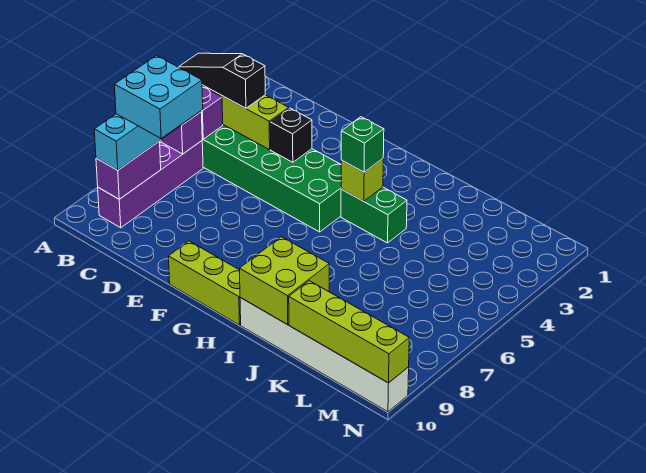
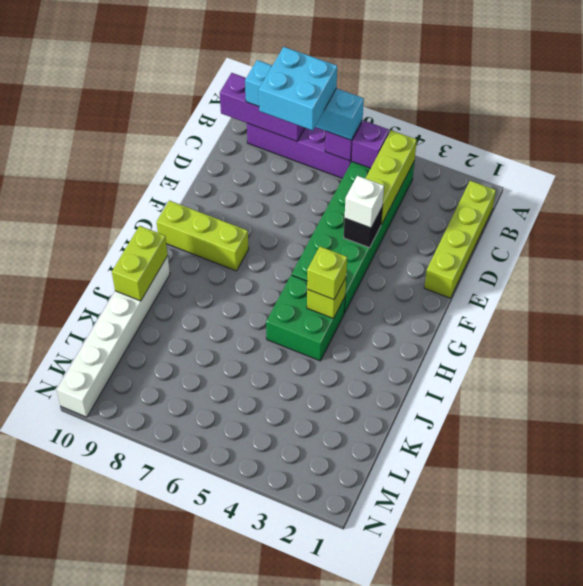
black slope A4:C4 level 3 top C -> none
purple brick B8:B9 level 2 -> purple brick B8:B10 level 2
none -> white brick E4 level 3
lime brick F10:H10 level 1 -> lime brick G8:G10 level 1
green brick H4:I4 level 1 -> green brick H4:I5 level 1
green brick H4 level 3 -> lime brick H4 level 3
lime brick I9:J10 level 2 -> lime brick I10:J10 level 2
lime brick K10:N10 level 2 -> lime brick B1:E1 level 1

